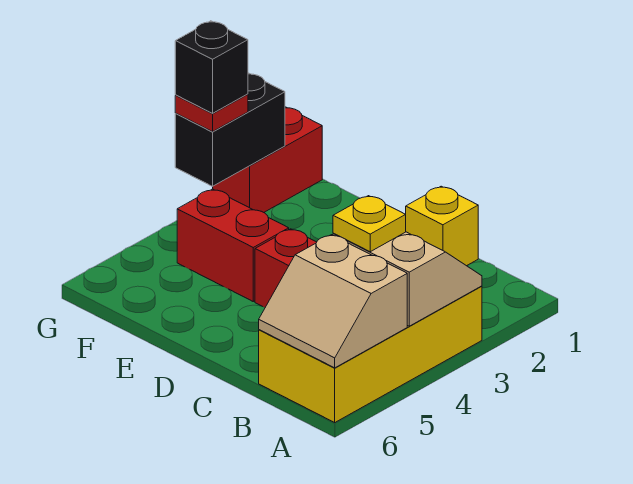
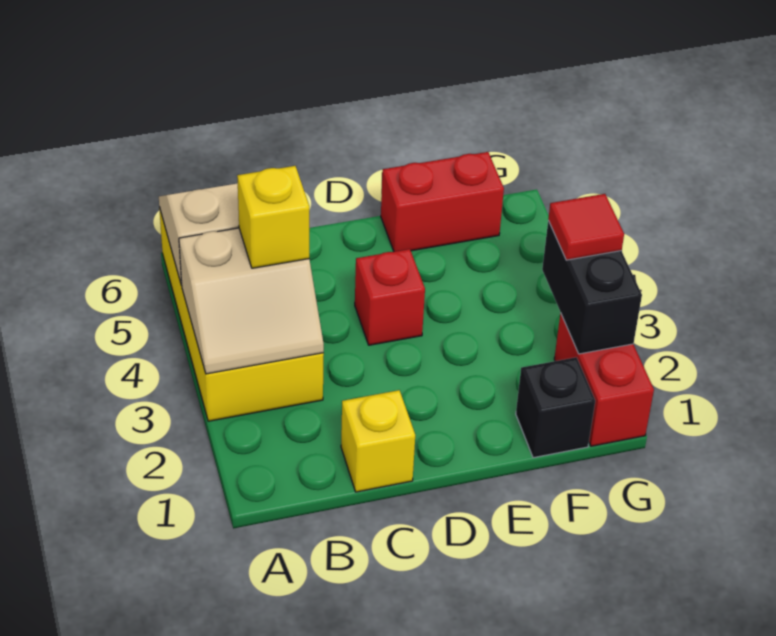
yellow plate B4 level 3 -> yellow brick B4 level 3
red brick E4:F4 level 1 -> red brick E6:F6 level 1
red plate G3 level 3 -> red tile G3 level 3
black brick G3 level 4 -> black brick F1 level 1

